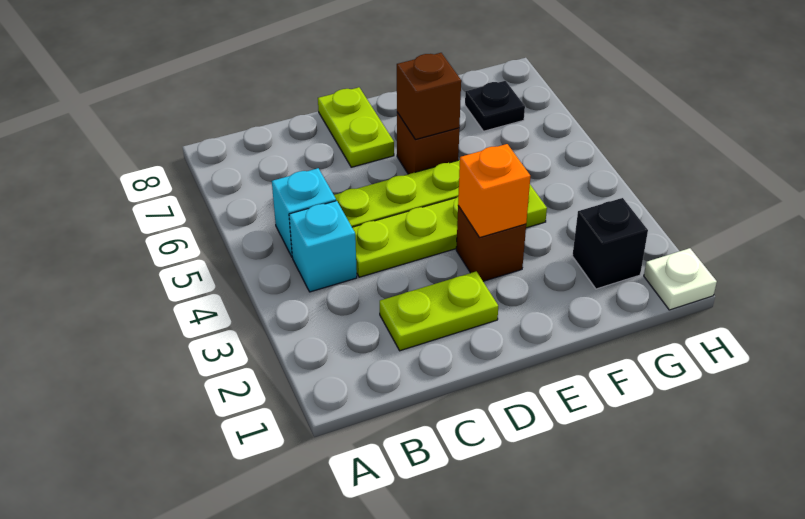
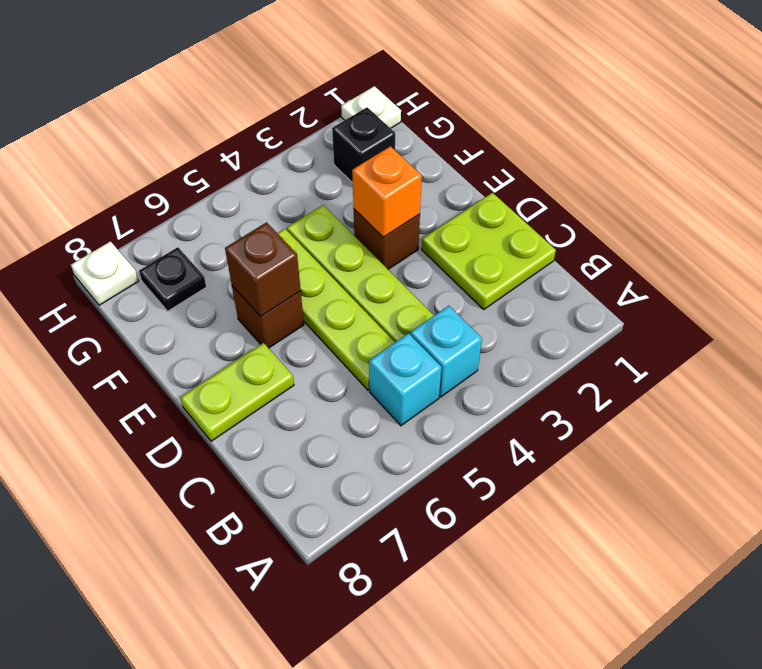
lime plate C2:D2 level 1 -> lime plate C1:D2 level 1
none -> white plate H8 level 1

